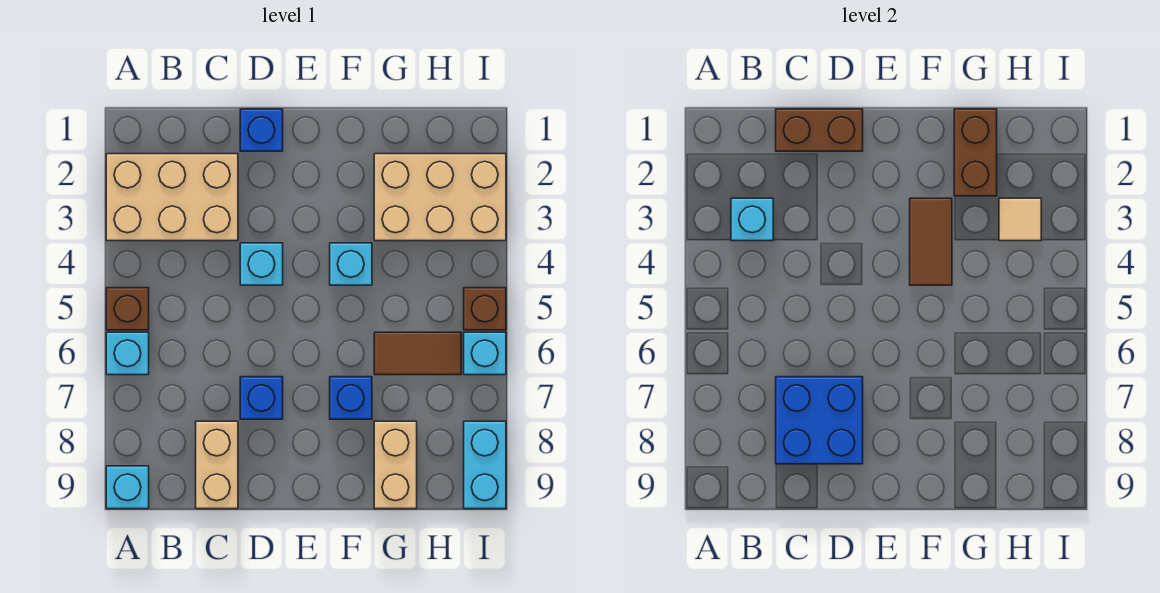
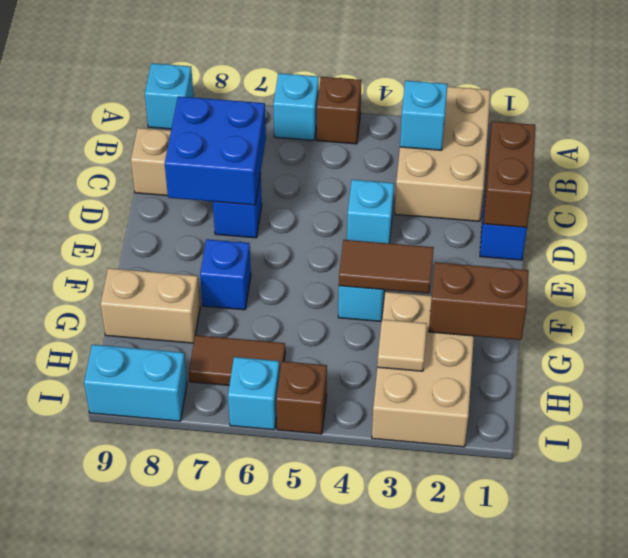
brown tile G6:H6 level 1 -> brown tile H6:H7 level 1

